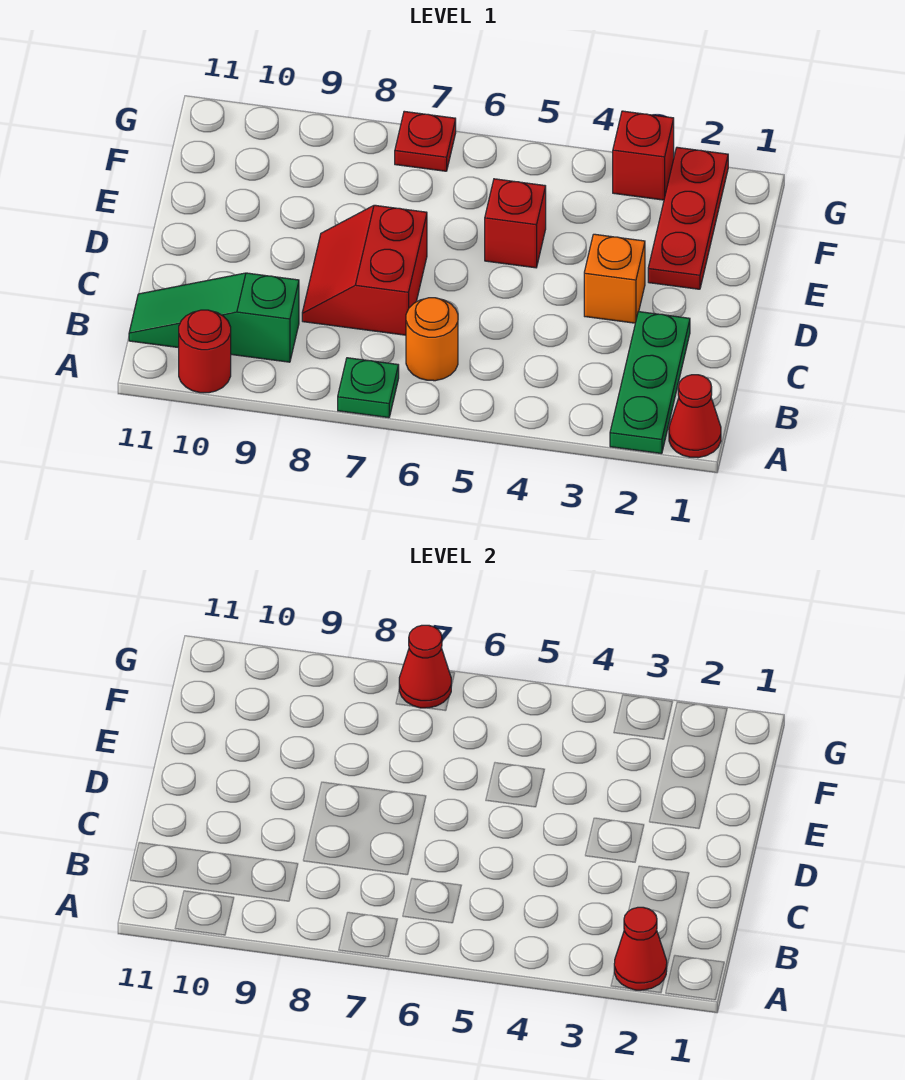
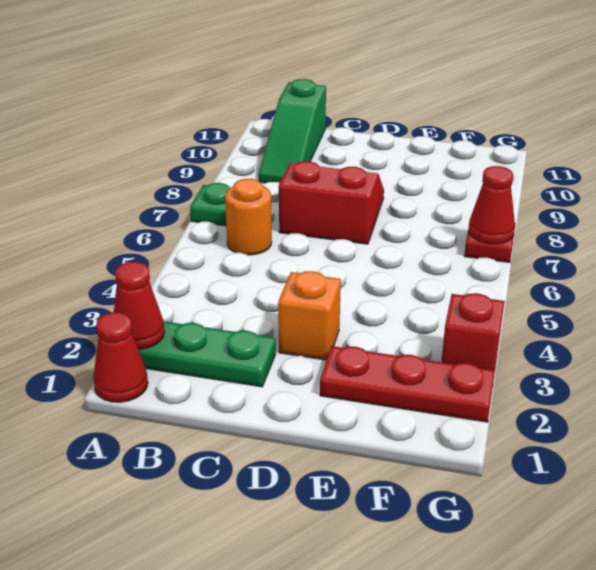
red round brick A10 level 1 -> none
green slope B9:B11 level 1 top 9 -> green slope B9:B11 level 1 top 11
red brick E5 level 1 -> none

